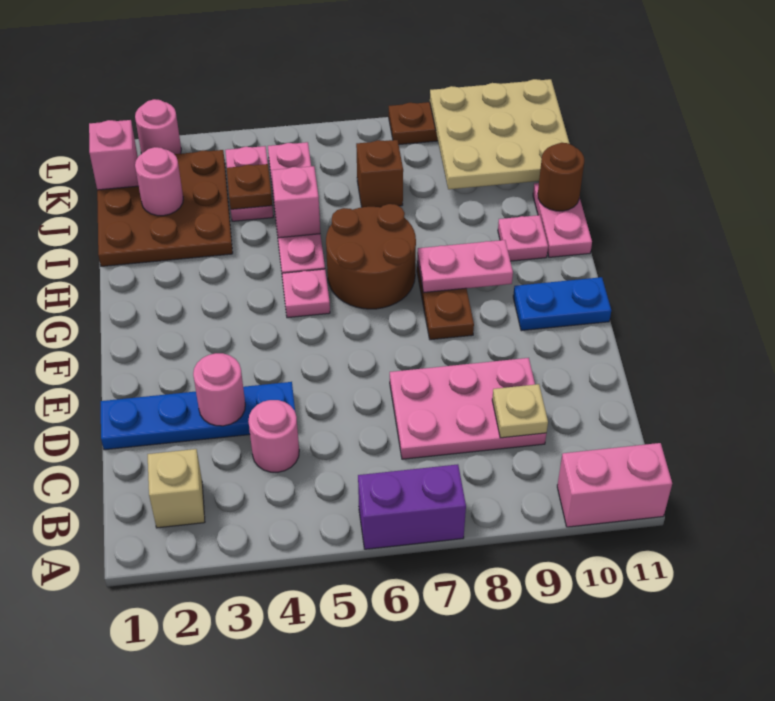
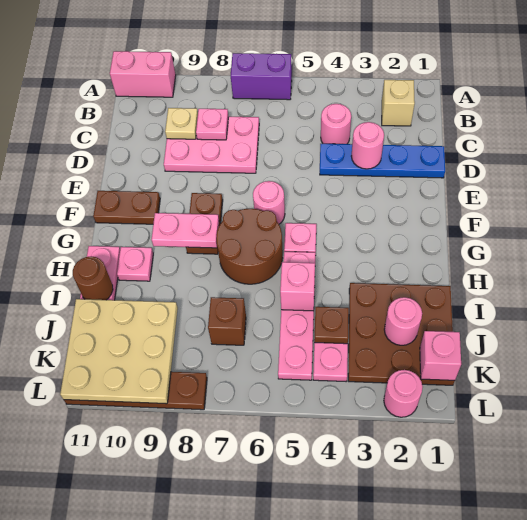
none -> pink plate C8 level 2
none -> pink round brick F6 level 1
blue plate F10:F11 level 1 -> brown plate F10:F11 level 1

